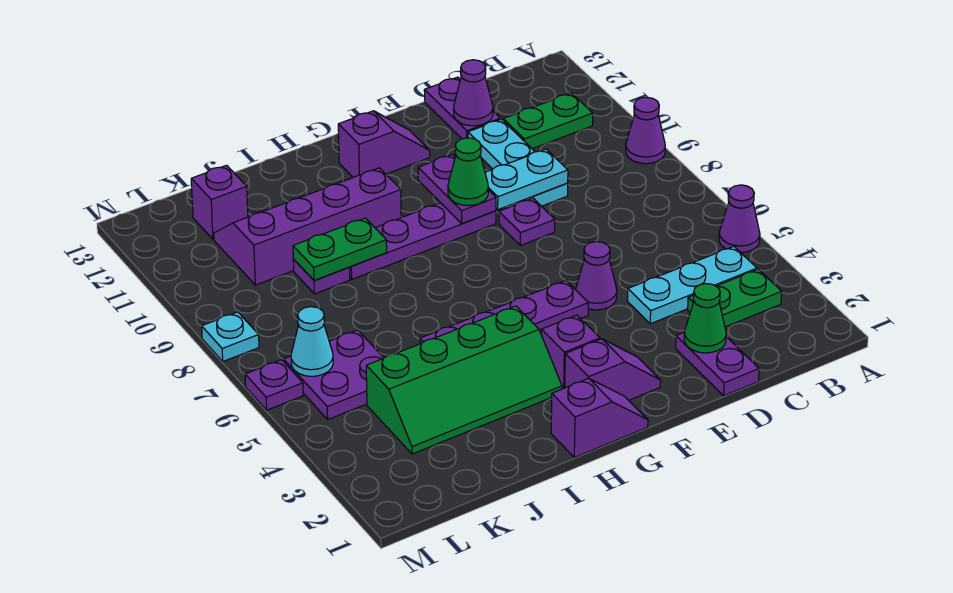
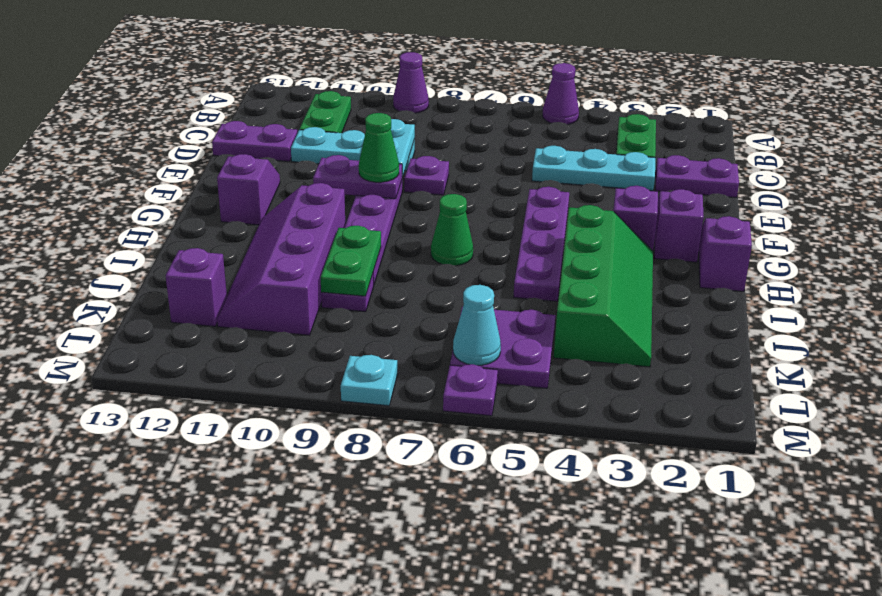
cyan plate B4:D4 level 1 -> cyan plate D3:D5 level 1
green cone D2 level 2 -> green cone H7 level 1
purple cone D12 level 2 -> none
purple cone E5 level 1 -> none

